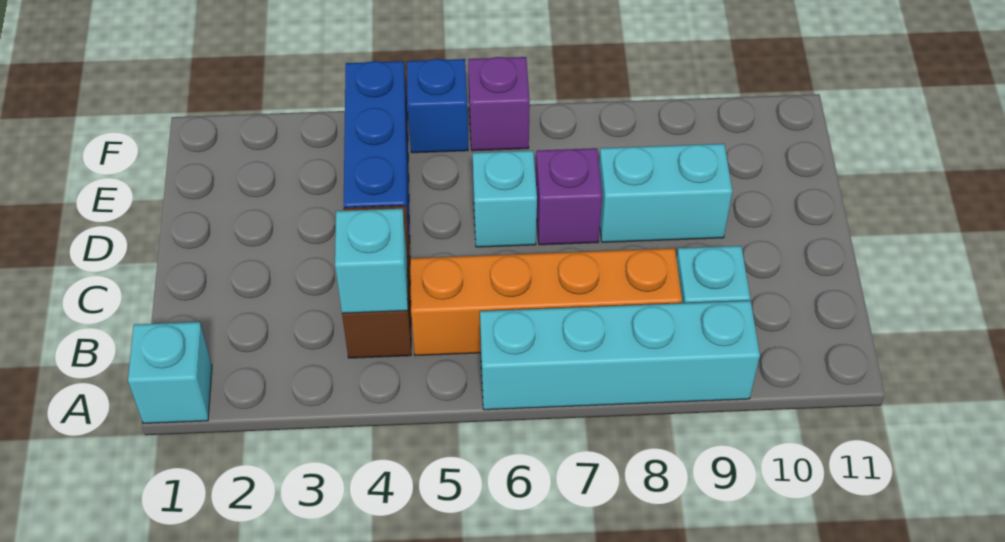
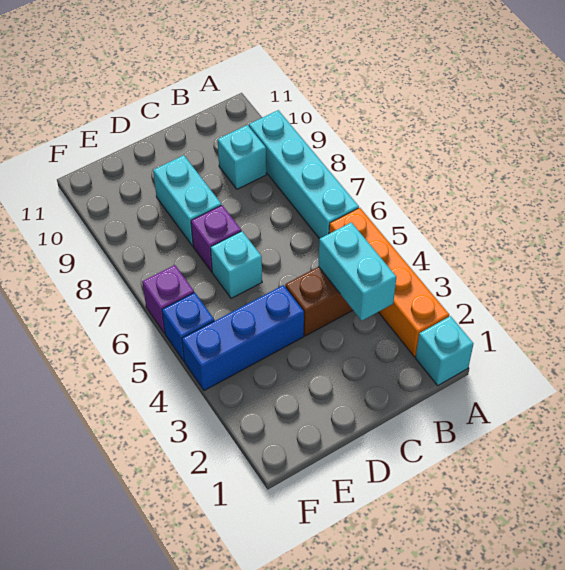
cyan brick B4 level 2 -> cyan brick B3:B4 level 2
orange brick B5:B8 level 1 -> orange brick A2:A5 level 1

